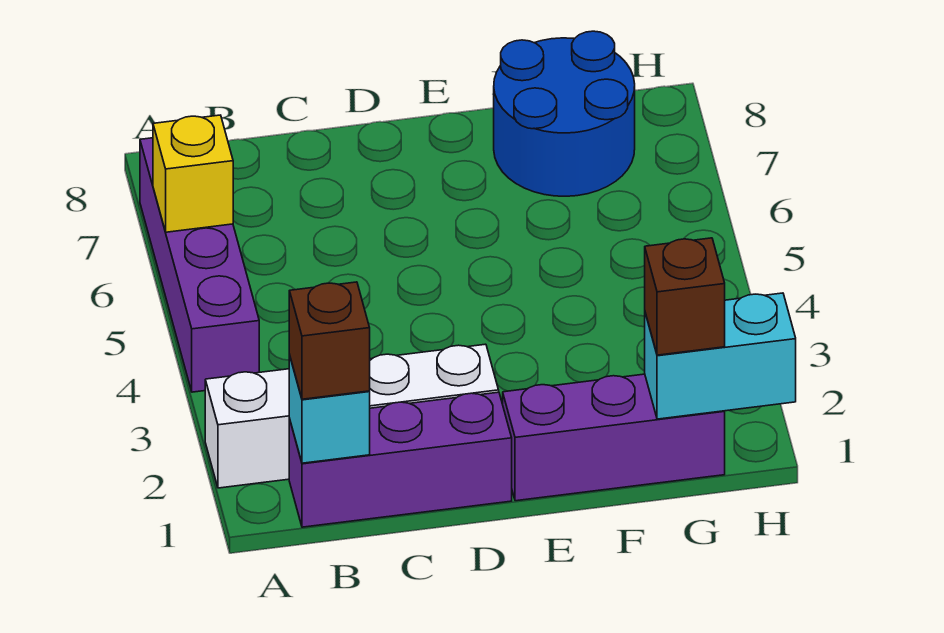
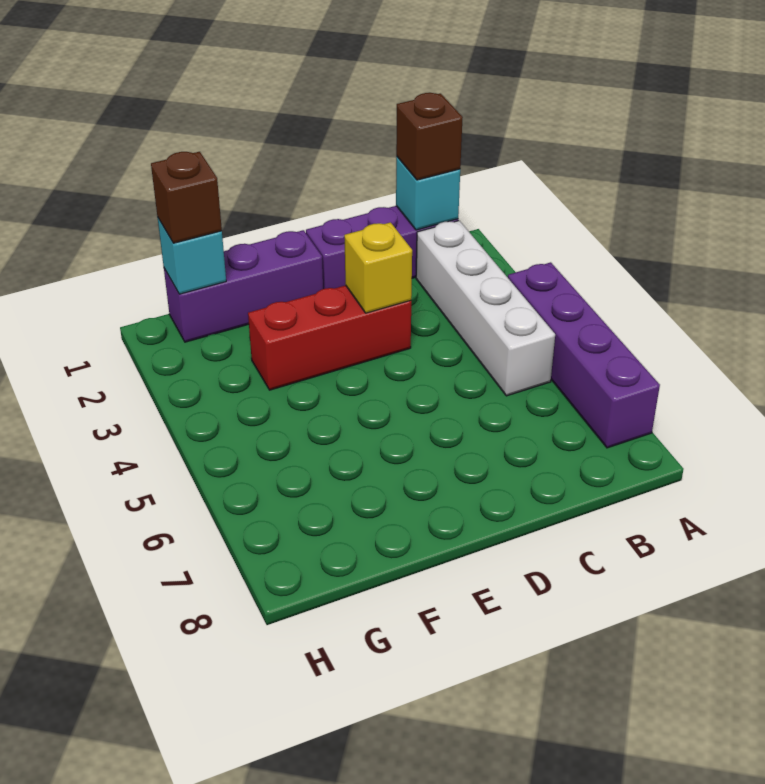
white brick A2:D2 level 1 -> white brick B2:B5 level 1
yellow brick A6 level 2 -> yellow brick D3 level 2
none -> red brick D3:F3 level 1
blue round brick F7:G8 level 1 -> none
cyan brick G1:H1 level 2 -> cyan brick G1 level 2

